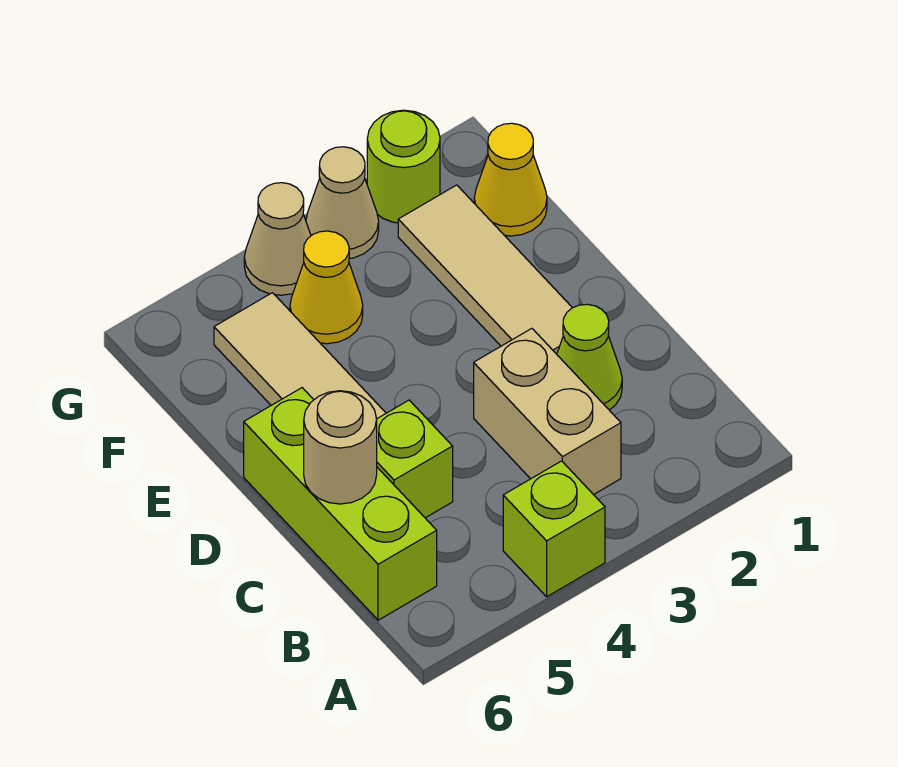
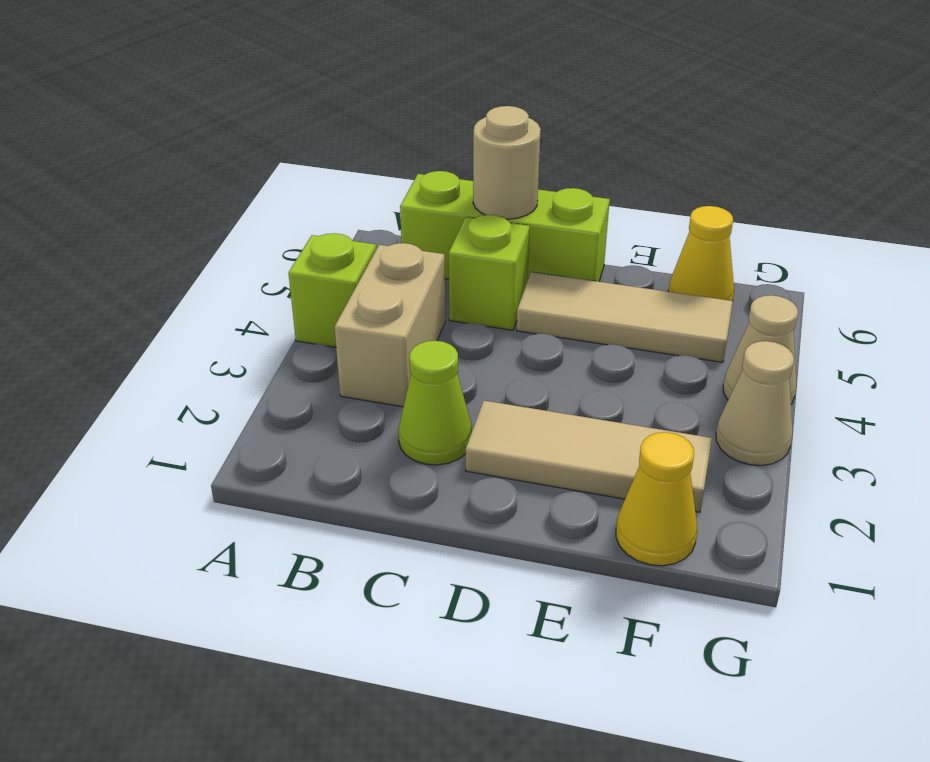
tan brick B3:C3 level 1 -> tan brick B3:B4 level 1
yellow cone F4 level 1 -> yellow cone F6 level 1
lime round brick G2 level 1 -> none

